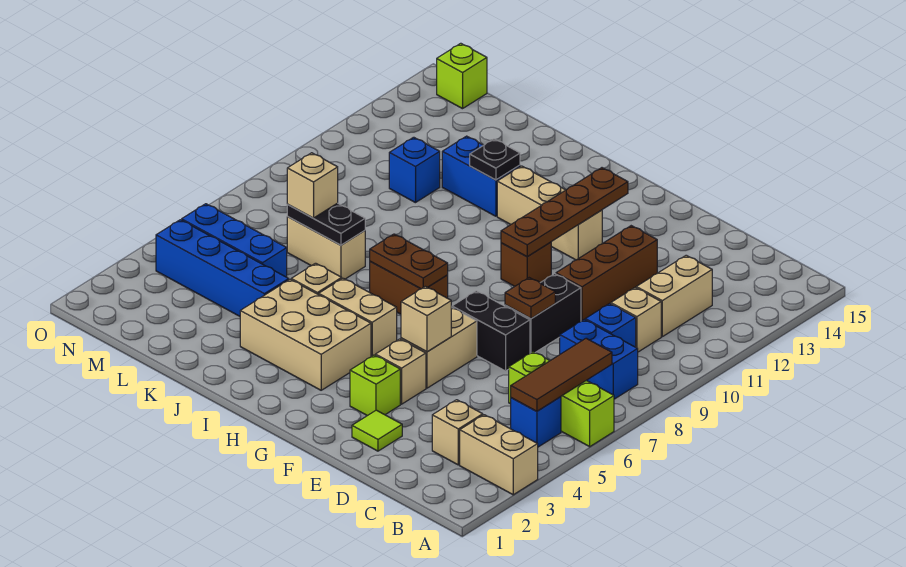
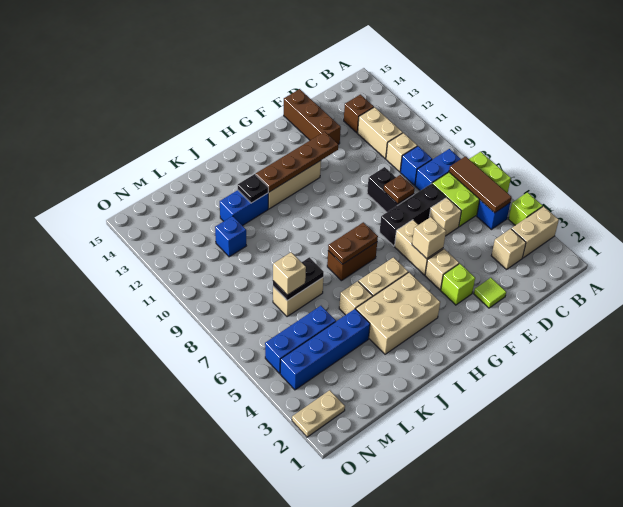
lime brick A6:C6 level 1 -> lime brick A6:C7 level 1
none -> tan brick D6 level 1
black brick E7:F7 level 1 -> black brick D7:F7 level 1
brown brick E10:E12 level 1 -> brown brick E13:E15 level 1
brown brick G10 level 1 -> brown brick C13 level 1
brown plate G10:G13 level 2 -> brown plate F12:I12 level 2
none -> tan plate N2:O2 level 1
lime brick N15 level 1 -> lime brick A4 level 1

